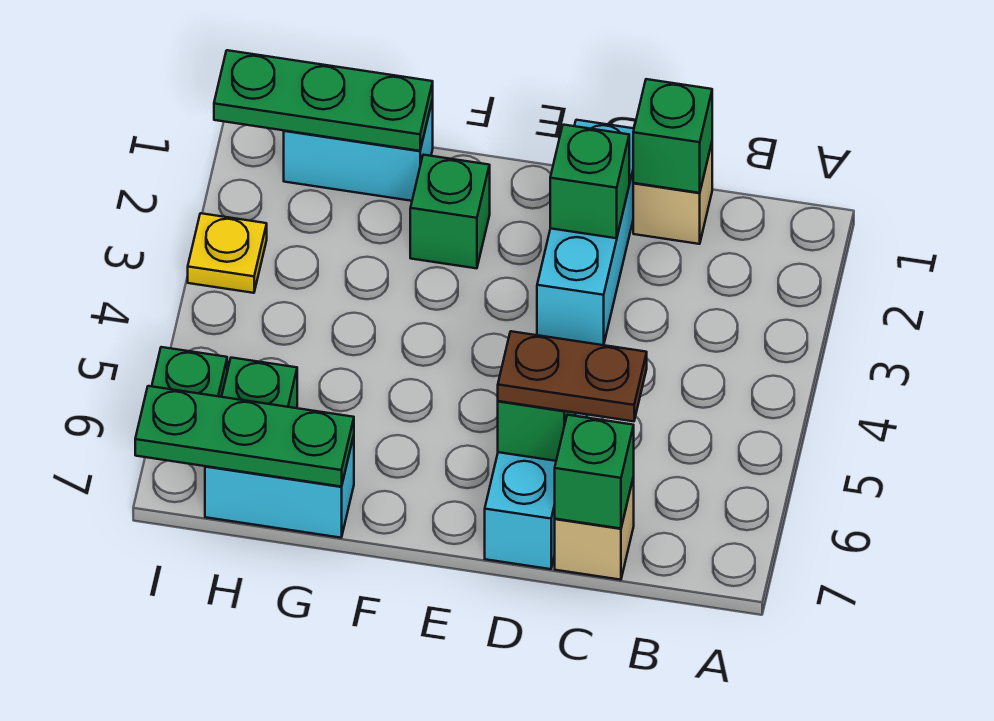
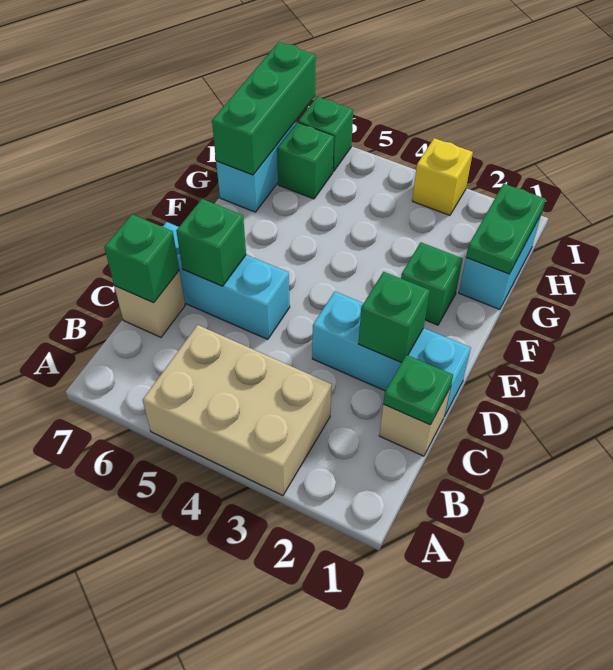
none -> tan brick A3:B5 level 1
green brick C1 level 2 -> green plate C1 level 2
brown plate C6:D6 level 3 -> none
green plate G1:I1 level 2 -> green plate G1:H1 level 2
green plate G7:I7 level 2 -> green brick G7:I7 level 2
yellow plate I3 level 1 -> yellow brick I3 level 1

